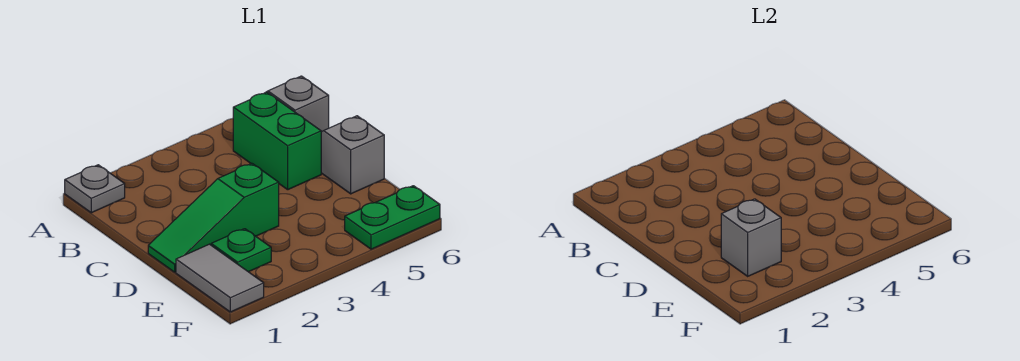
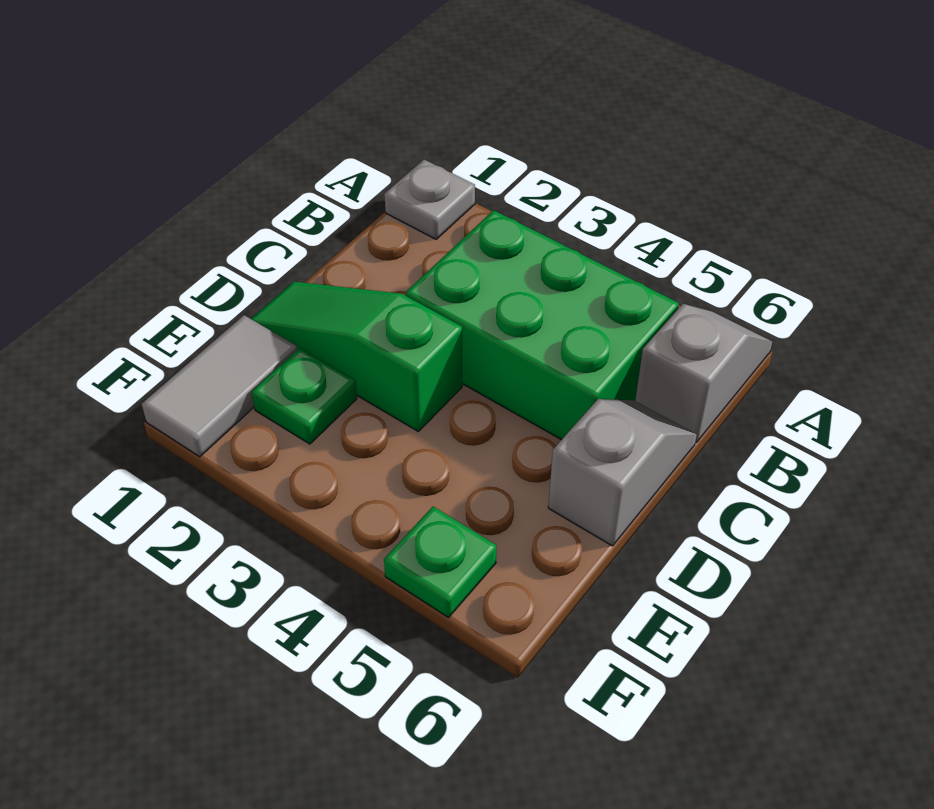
green brick B5:C5 level 1 -> green brick B3:C5 level 1
grey brick E2 level 2 -> none
green plate F5:F6 level 1 -> green plate F5 level 1

